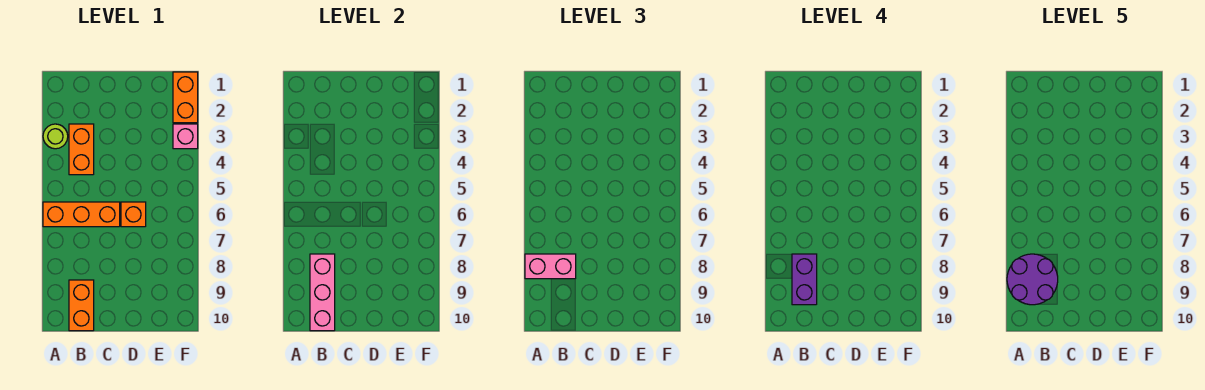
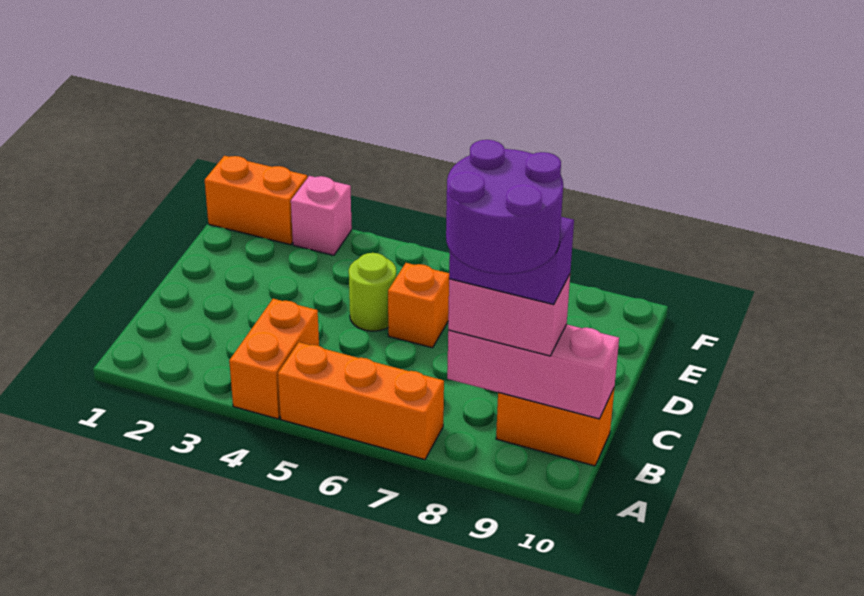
lime round brick A3 level 1 -> lime round brick D5 level 1
orange brick A6:C6 level 1 -> orange brick A5:A7 level 1
pink brick A8:B8 level 3 -> pink brick B8:B9 level 3
orange brick B3:B4 level 1 -> orange brick A4:B4 level 1

